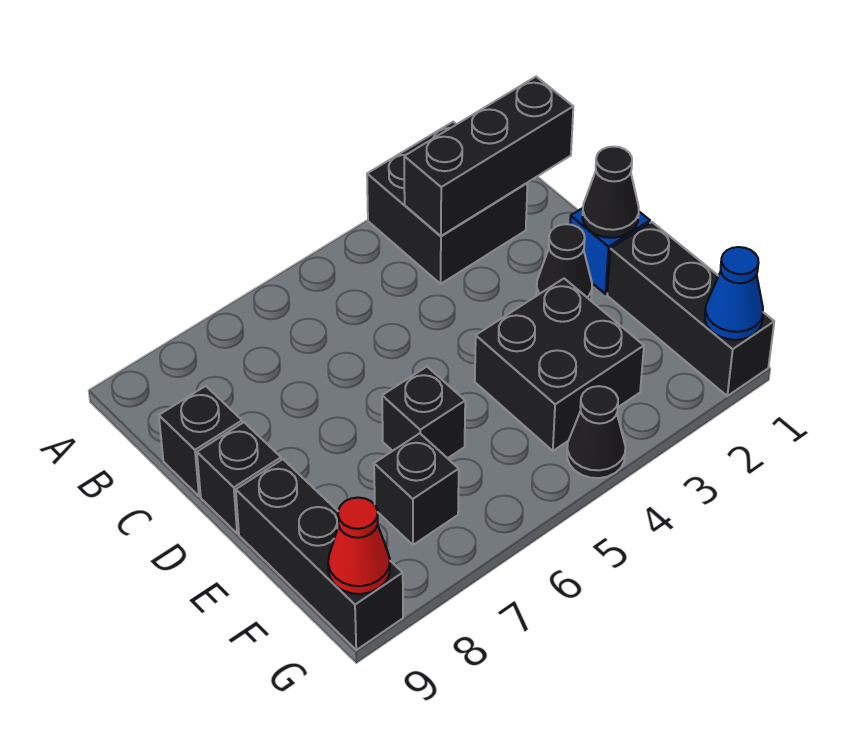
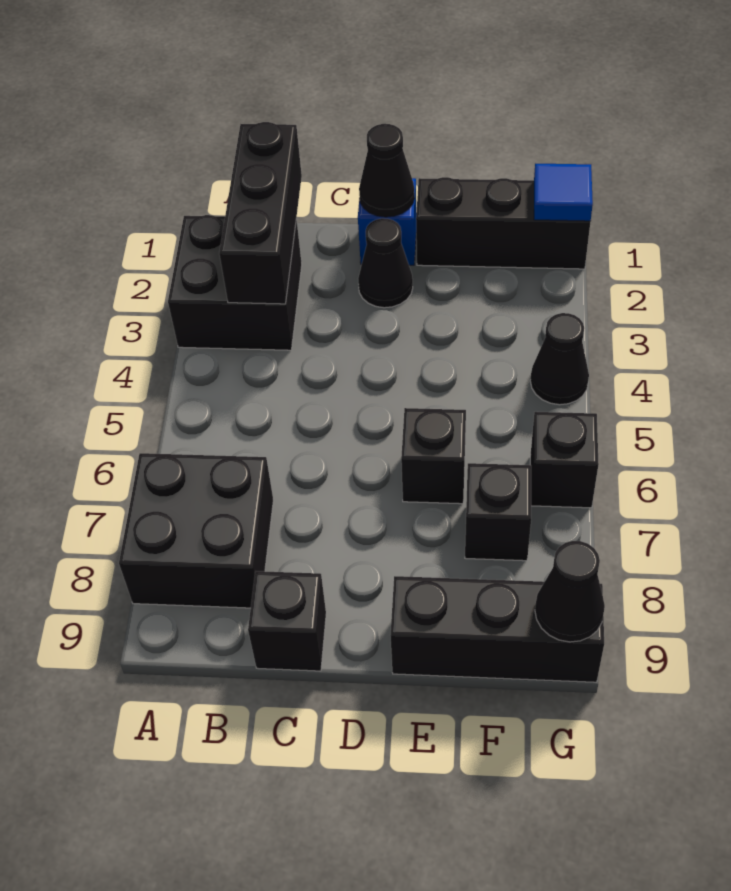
black brick D9 level 1 -> black brick G6 level 1
black brick E3:F4 level 1 -> black brick A7:B8 level 1
blue cone G1 level 2 -> blue tile G1 level 2
red cone G9 level 2 -> black cone G9 level 2

